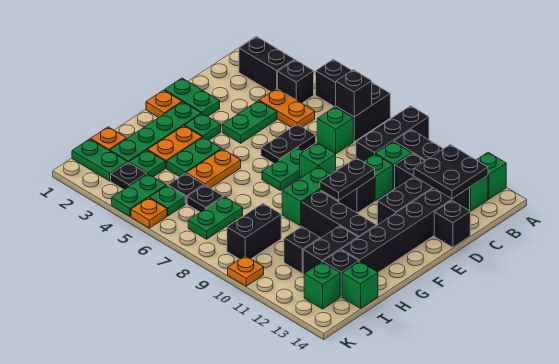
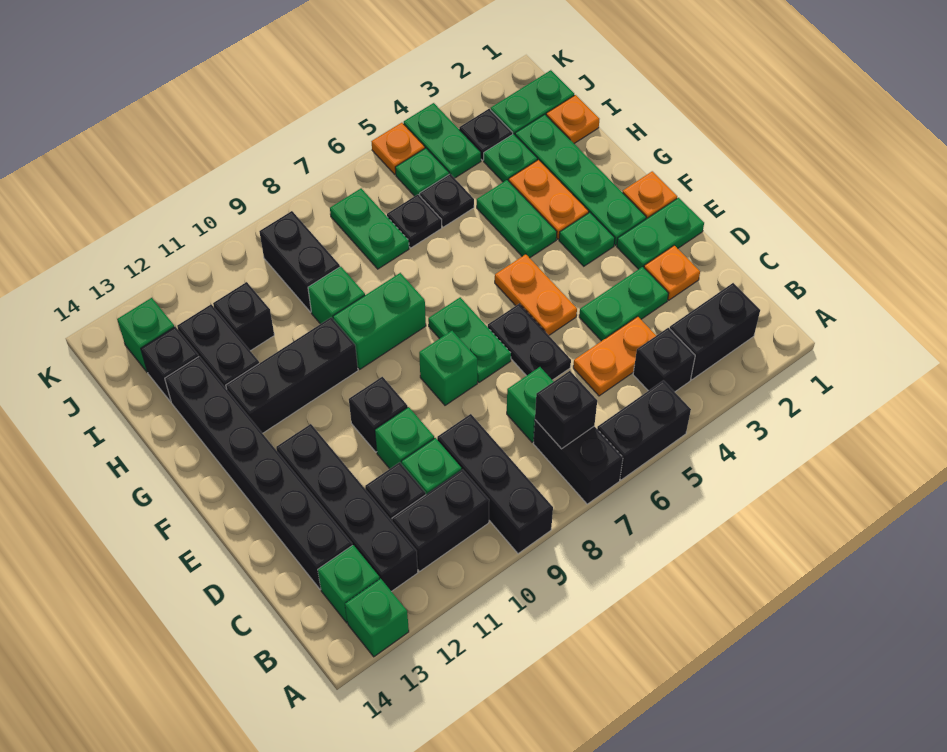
black plate B12:C13 level 2 -> none
green plate D4:E4 level 1 -> green plate D3:D4 level 1
black brick D14 level 1 -> none
black plate E10:F10 level 2 -> none
green brick F9:G9 level 1 -> green brick G8:G9 level 1
orange plate G5:H5 level 1 -> orange plate E5:F5 level 1
green brick I14 level 1 -> green brick H9 level 1
orange plate K10 level 1 -> orange plate D2 level 1

